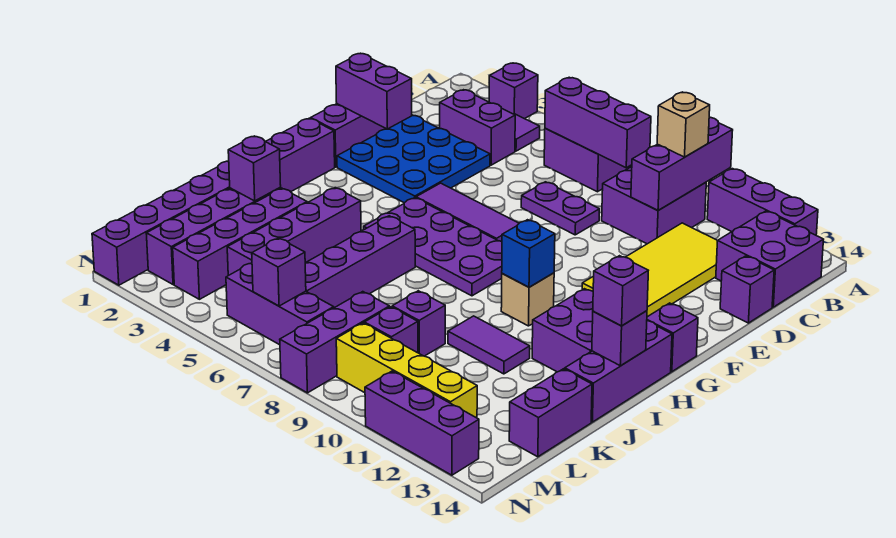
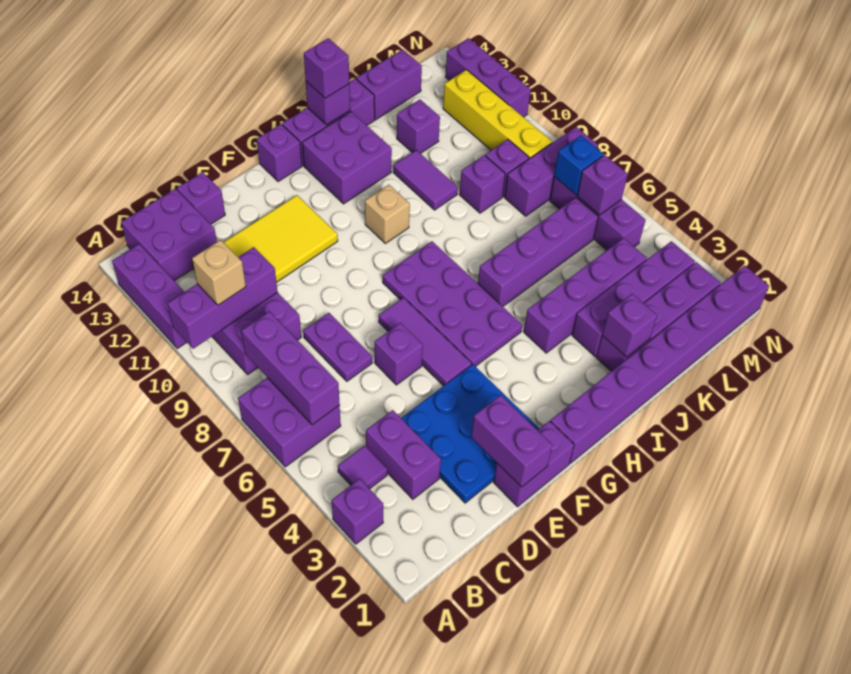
none -> purple brick E6 level 1
blue brick H10 level 2 -> blue brick M7 level 2
none -> purple brick K12 level 1

